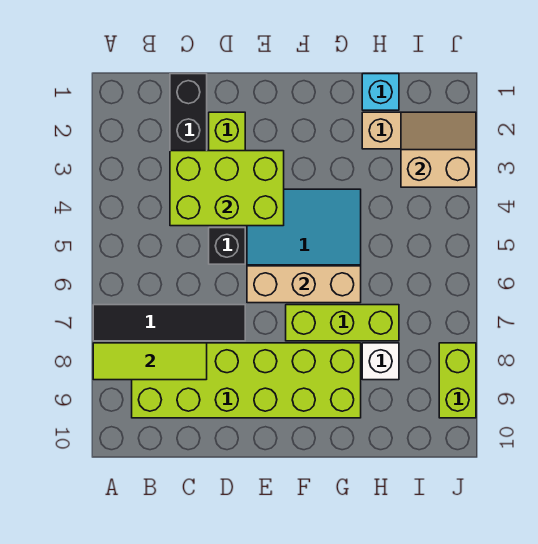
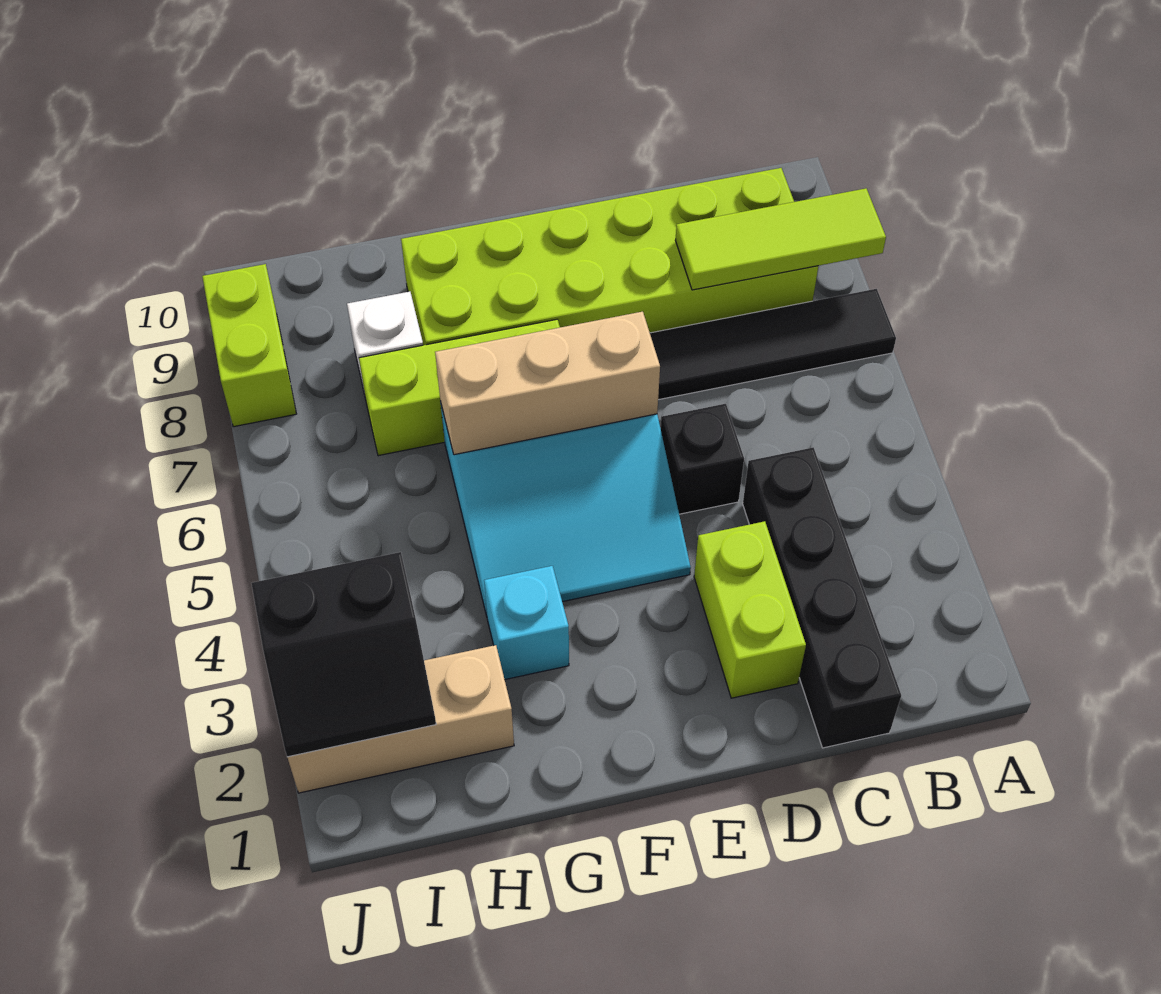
lime brick C3:E4 level 2 -> none
cyan brick H1 level 1 -> cyan brick G3 level 1
tan slope I2:J3 level 2 top 3 -> black slope I2:J3 level 2 top 3

